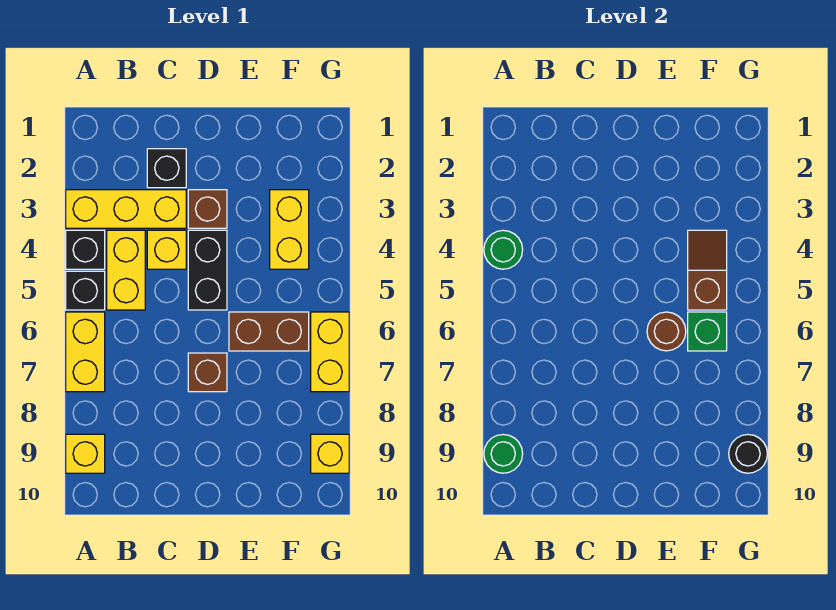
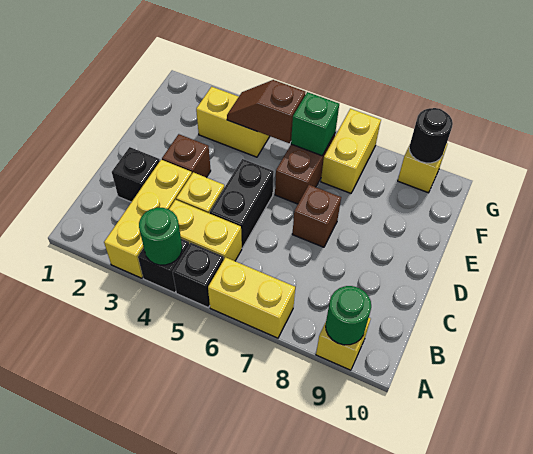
black brick D4:D5 level 1 -> black brick C5:D5 level 1
brown round brick E6 level 2 -> none
yellow brick G6:G7 level 1 -> yellow brick F7:G7 level 1

